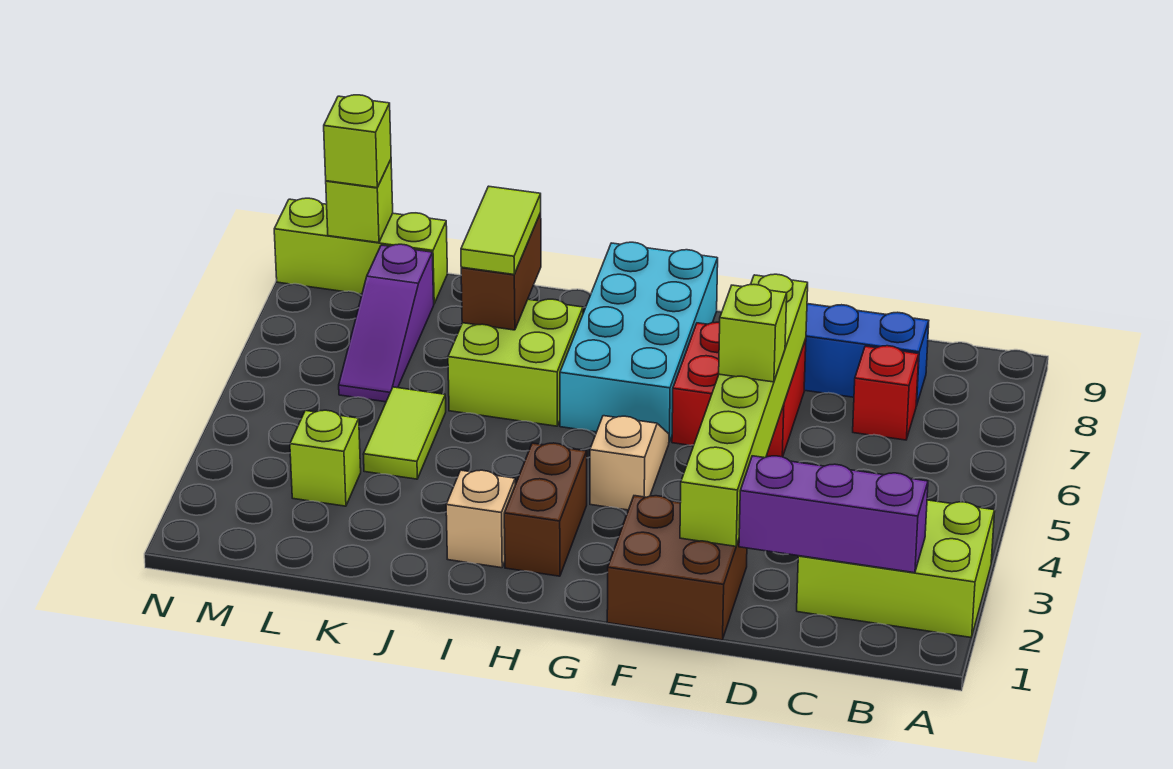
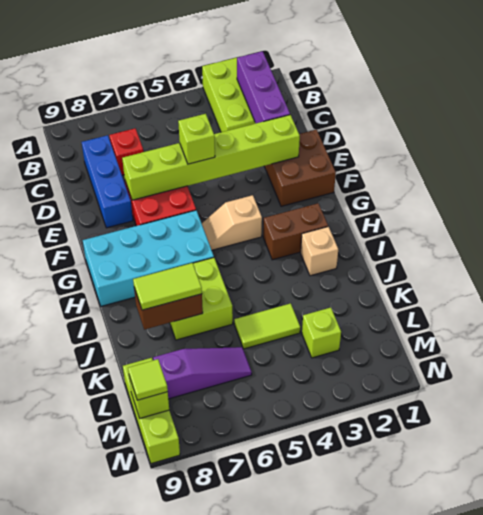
lime brick M9 level 3 -> lime tile M9 level 3

